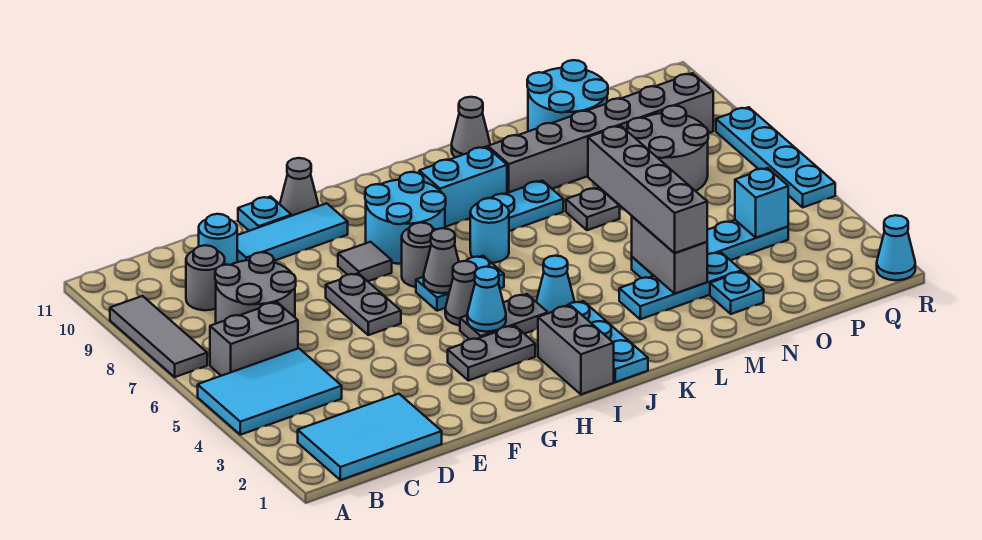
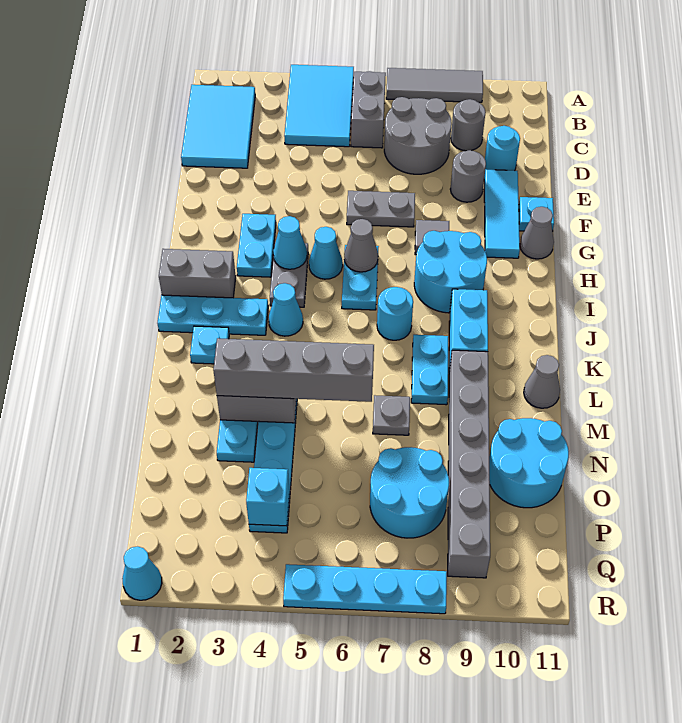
grey plate G3:H3 level 1 -> cyan plate G3:H3 level 1
grey cone H5 level 1 -> cyan cone H5 level 1
grey round brick H7 level 1 -> grey round brick E9 level 1
cyan plate N2 level 1 -> cyan plate K2 level 1
grey round brick O7:P8 level 1 -> cyan round brick O7:P8 level 1

